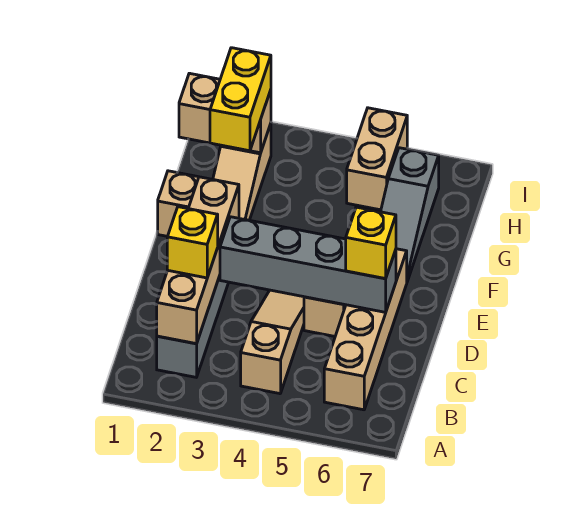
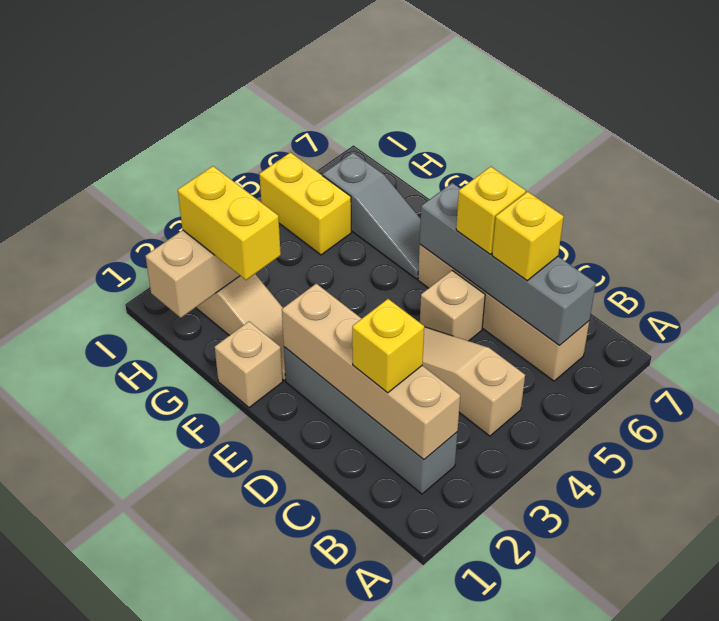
none -> yellow brick C6 level 3
grey brick D3:D6 level 2 -> grey brick B6:E6 level 2
tan brick H5:I5 level 1 -> yellow brick H5:I5 level 1

